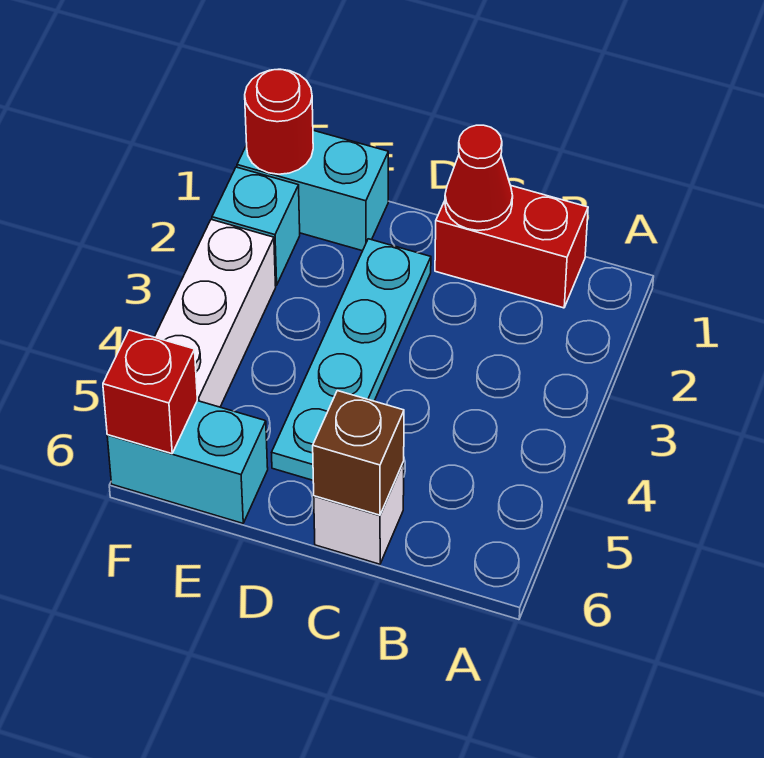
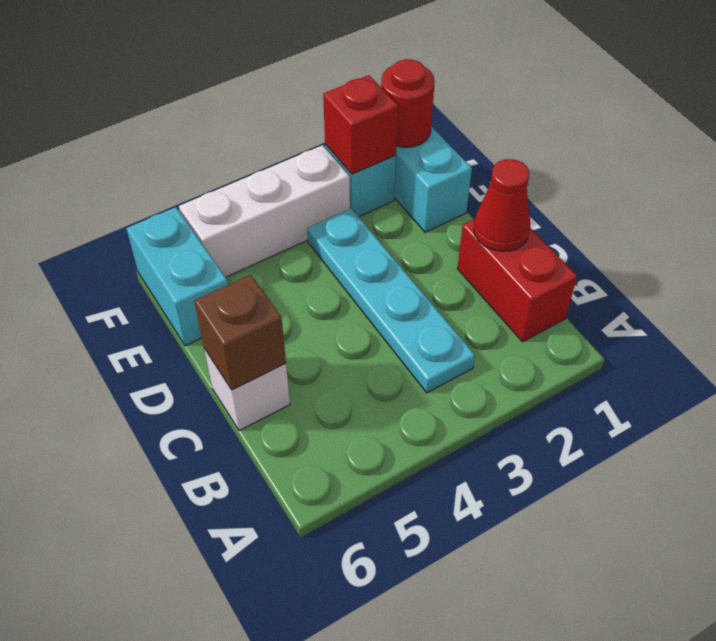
cyan plate D2:D5 level 1 -> cyan plate B3:E3 level 1
red brick F6 level 2 -> red brick F2 level 2

